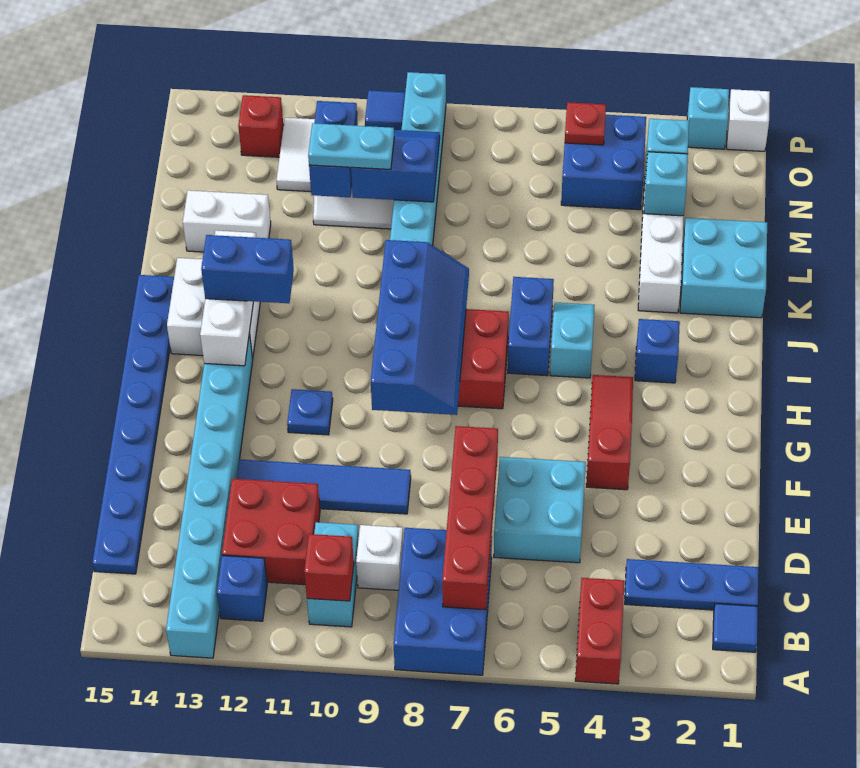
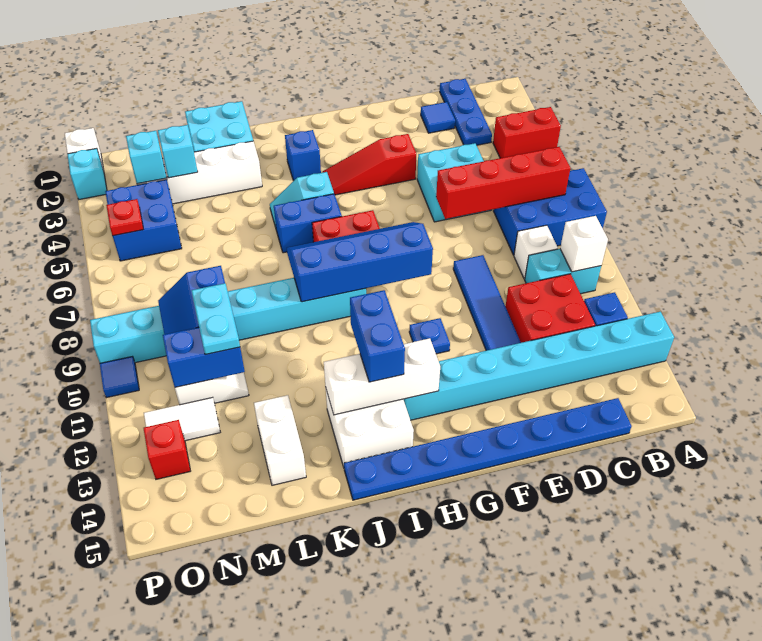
blue tile B1 level 1 -> blue tile D2 level 1
red brick B10 level 2 -> white brick B10 level 2

